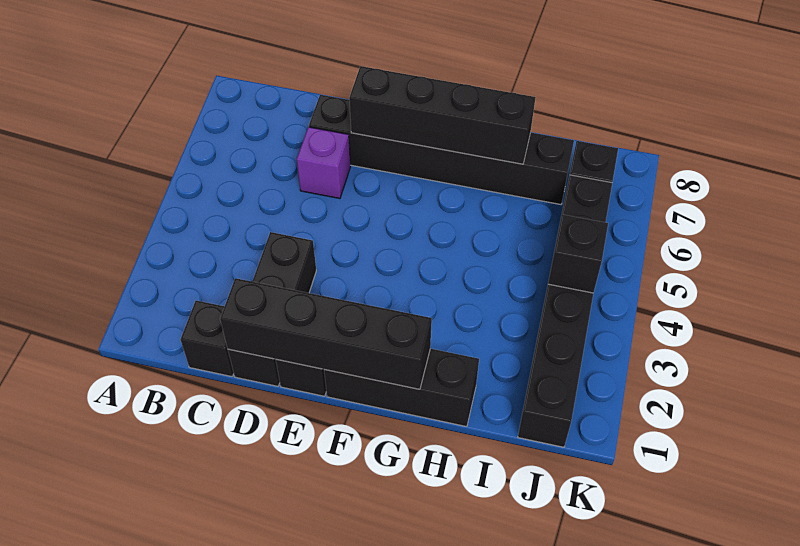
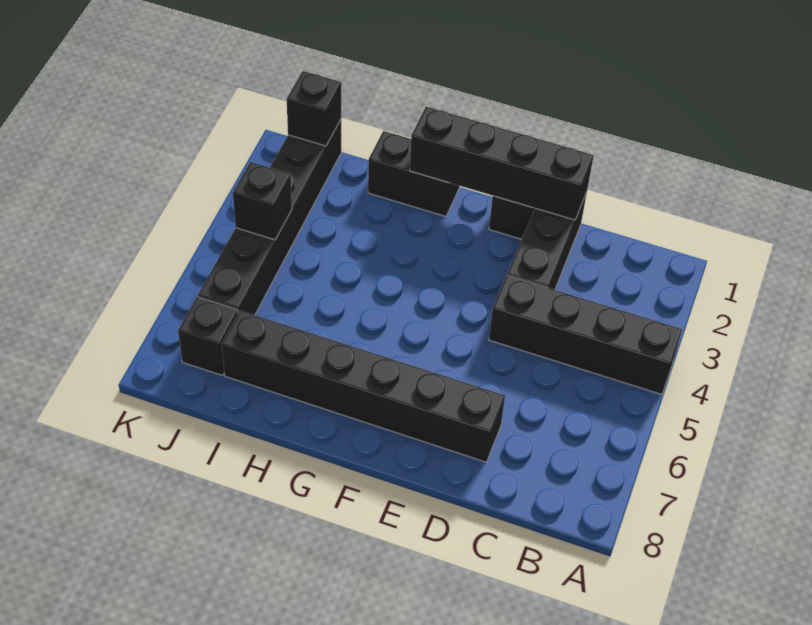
black brick C1 level 1 -> black brick J1 level 2
purple brick D6 level 1 -> none
black brick E7:H7 level 2 -> black brick A4:D4 level 1
black brick F1:H1 level 1 -> black brick G1:H1 level 1

